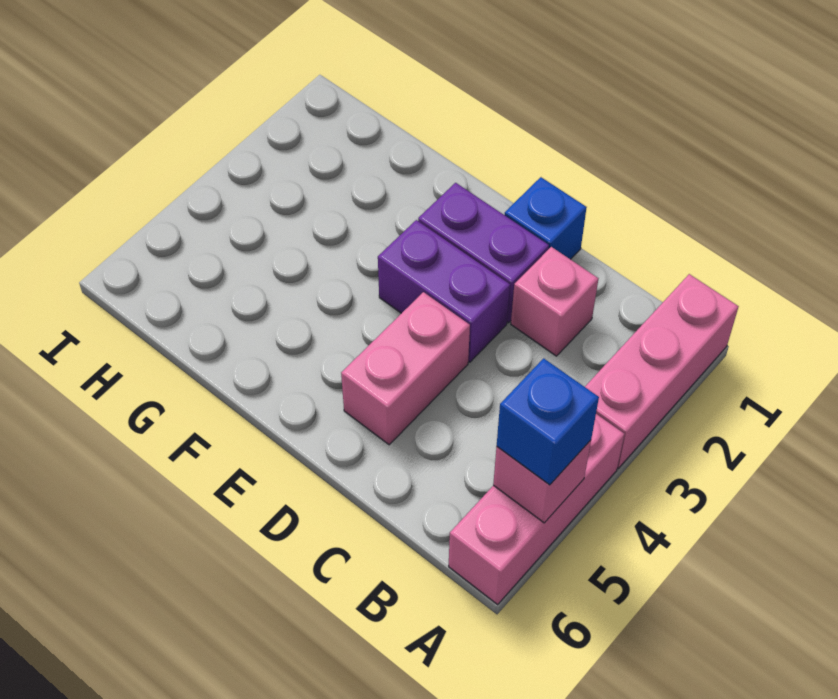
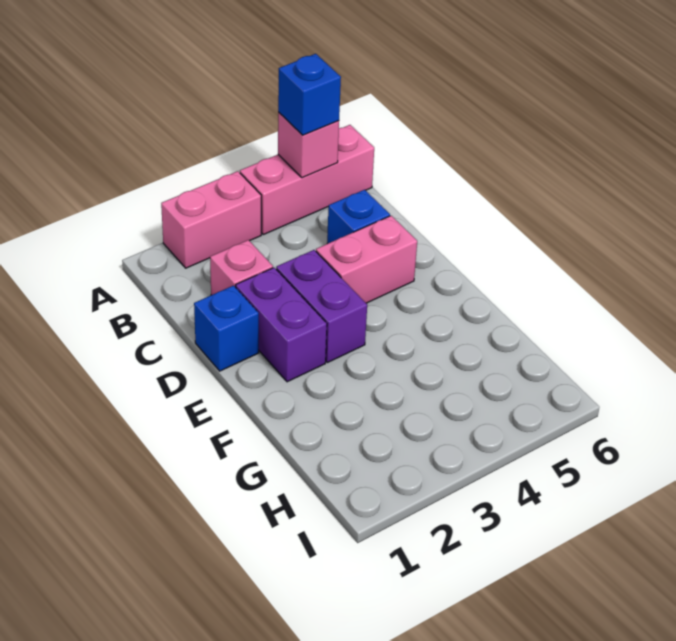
pink brick A1:A3 level 1 -> pink brick A2:A3 level 1
none -> blue brick C5 level 1

